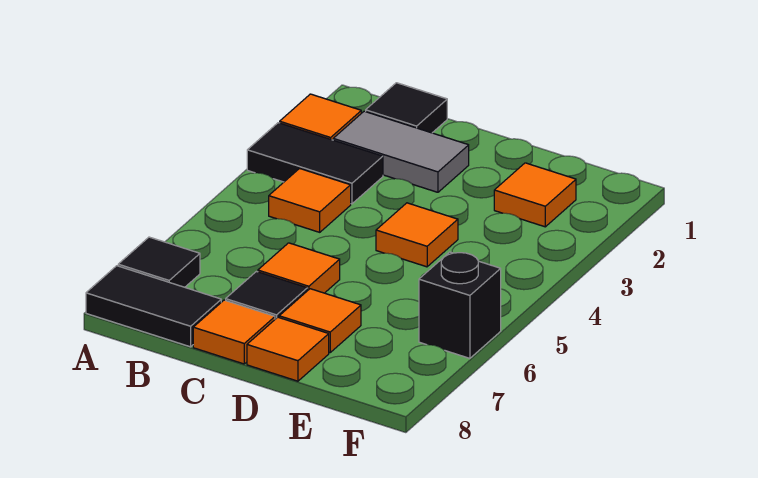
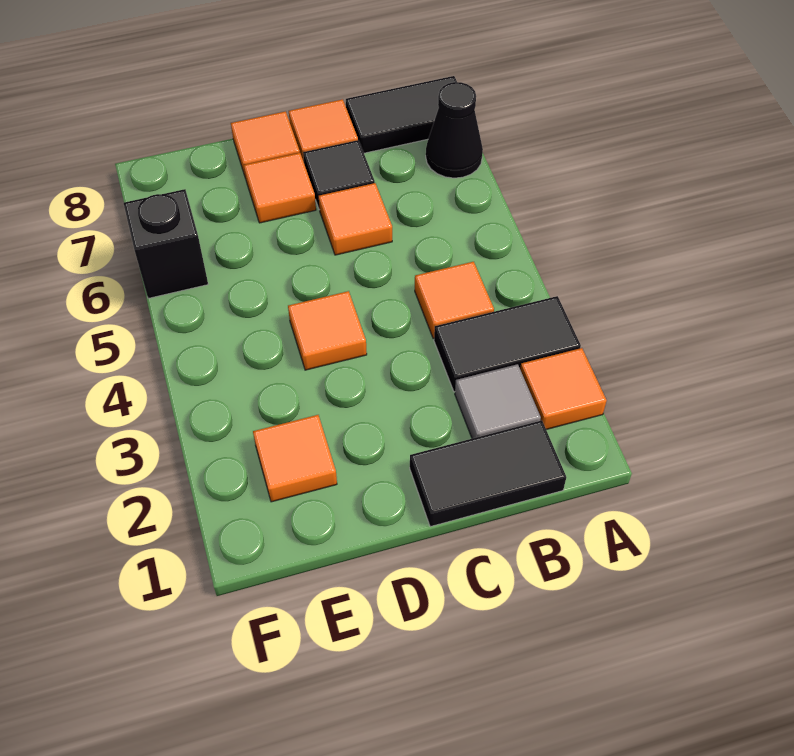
black tile A7 level 1 -> black cone A7 level 1
black tile B1 level 1 -> black tile B1:C1 level 1
grey tile B2:C2 level 1 -> grey tile B2 level 1

